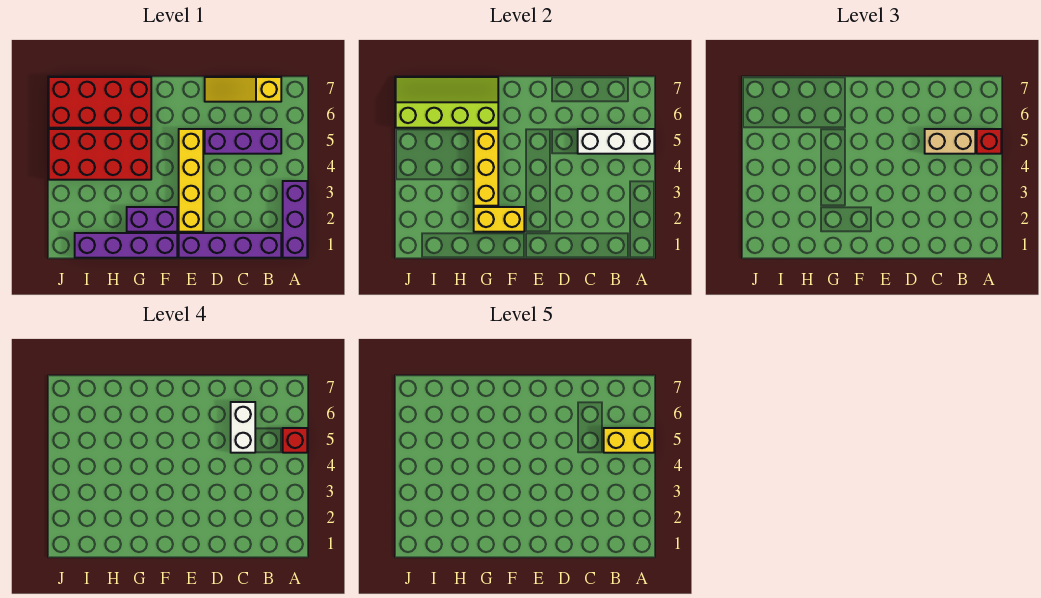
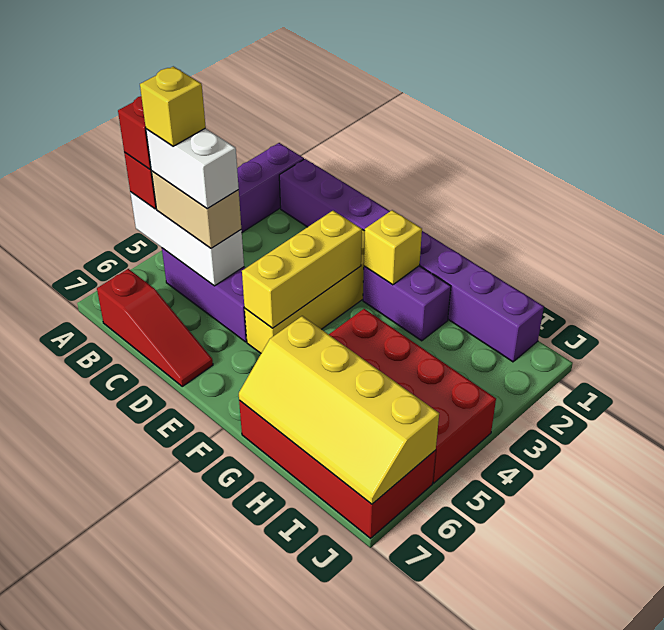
yellow brick A5:B5 level 5 -> yellow brick B5 level 5
yellow slope B7:D7 level 1 top B -> red slope B7:D7 level 1 top B
white brick C5:C6 level 4 -> white brick B5:C5 level 4
yellow brick F2:G2 level 2 -> yellow brick F2 level 2
yellow brick G3:G5 level 2 -> yellow brick E3:E5 level 2
lime slope G6:J7 level 2 top 6 -> yellow slope G6:J7 level 2 top 6

